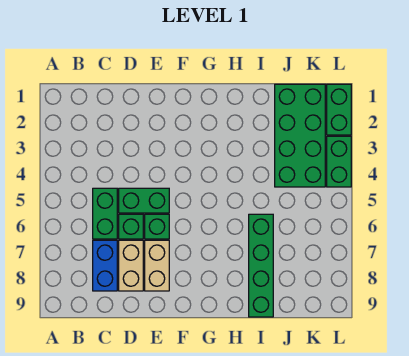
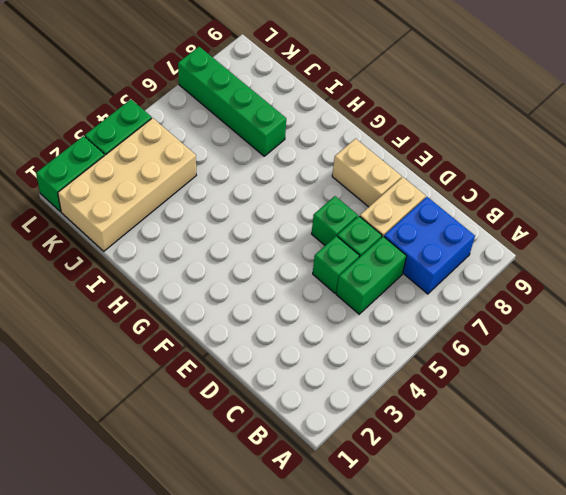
blue brick C7:C8 level 1 -> blue brick B7:C8 level 1
green brick D5:E5 level 1 -> green brick D5 level 1
tan brick E7:E8 level 1 -> tan brick E8:F8 level 1
green brick I6:I9 level 1 -> green brick I7:L7 level 1
green brick J1:K4 level 1 -> tan brick J1:K4 level 1

